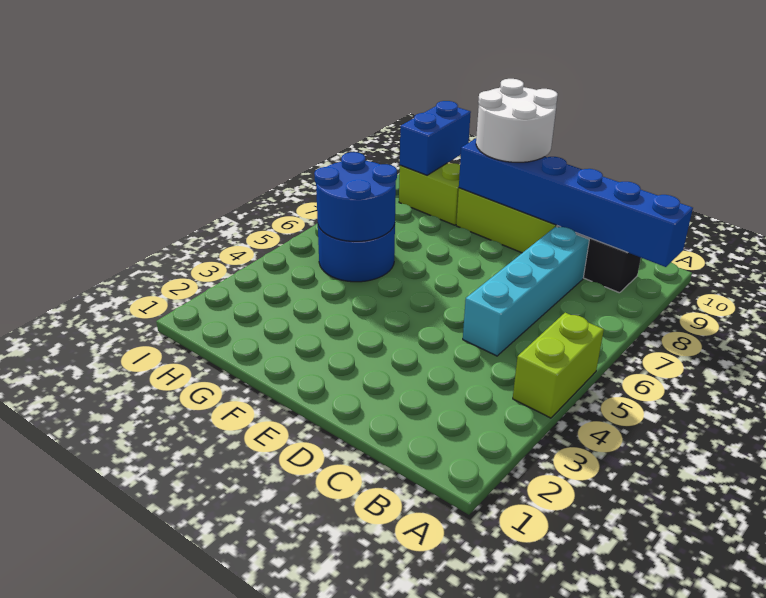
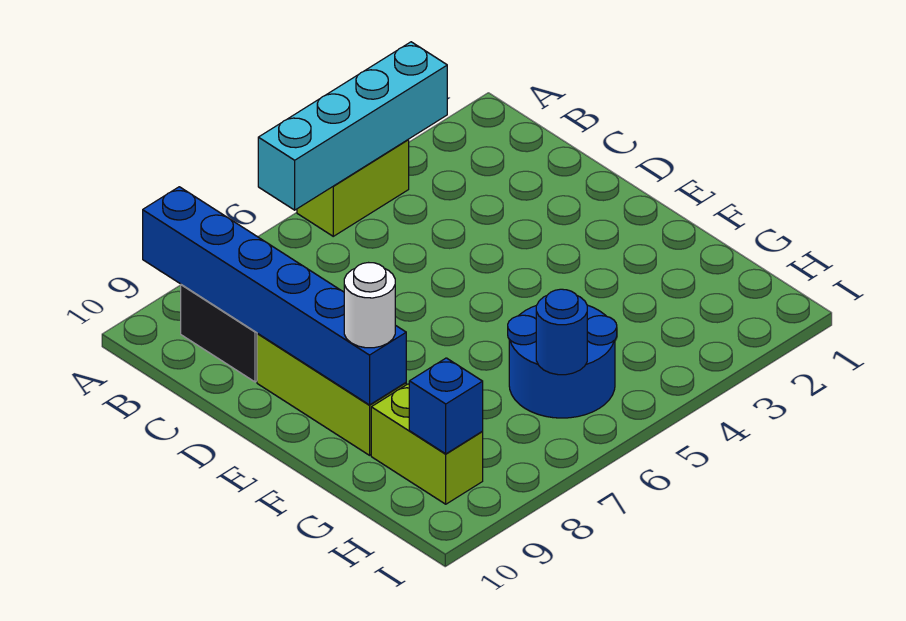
cyan brick C5:C8 level 1 -> cyan brick A3:A6 level 2
white round brick E9:F10 level 3 -> white round brick F9 level 3
blue round brick G5:H6 level 2 -> blue round brick H6 level 2
blue brick H9:H10 level 2 -> blue brick H9 level 2

